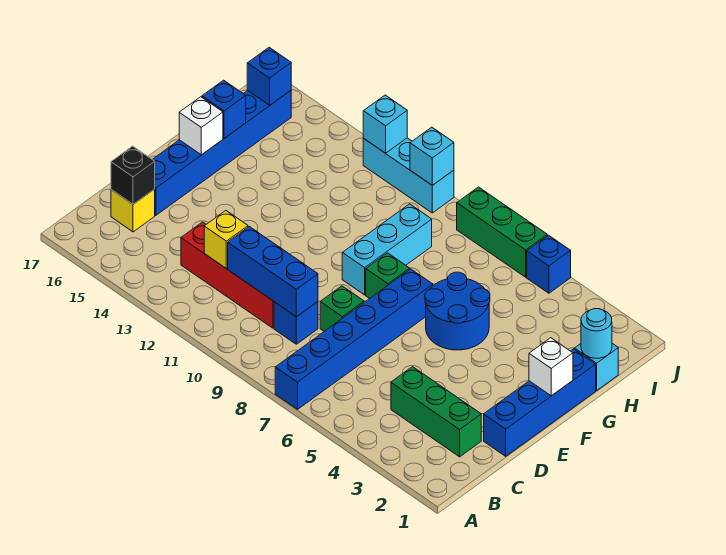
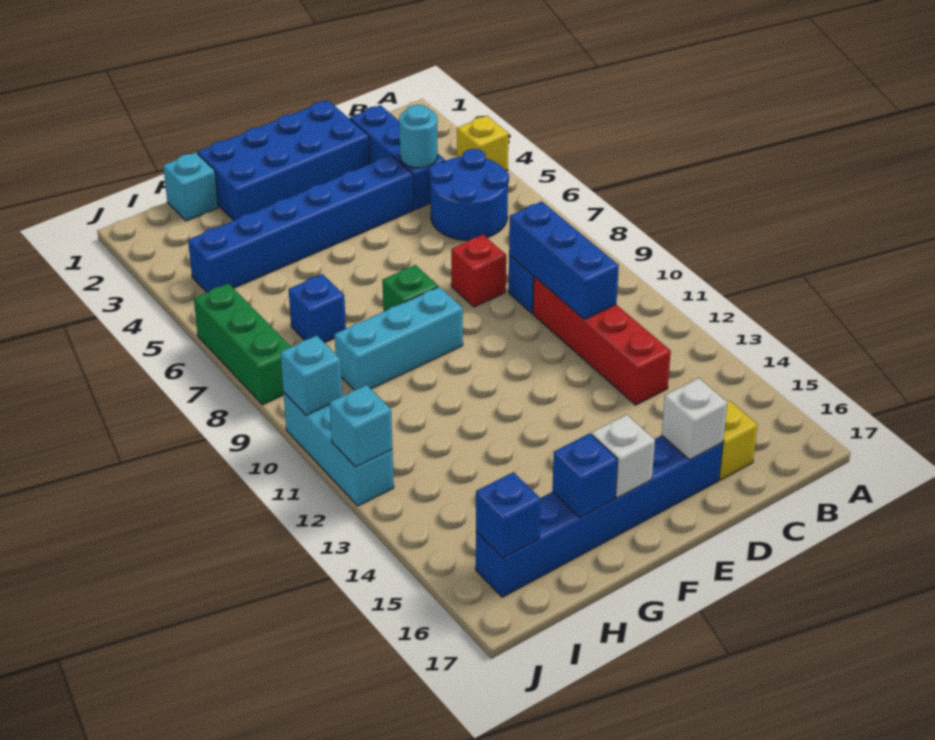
blue brick A7:F7 level 1 -> blue brick D4:I4 level 1
green brick C2:C4 level 1 -> blue brick C2:C4 level 1
yellow brick C12 level 2 -> yellow brick A4 level 1
black brick C16 level 2 -> none
blue brick D1:G1 level 1 -> blue brick D1:G2 level 1
green brick D8 level 1 -> red brick D8 level 1
white brick F1 level 2 -> white brick D16 level 2
blue round brick F5:G6 level 1 -> blue round brick B5:C6 level 1
cyan round brick H1 level 2 -> cyan round brick C4 level 2
blue brick J5 level 1 -> blue brick H7 level 1

